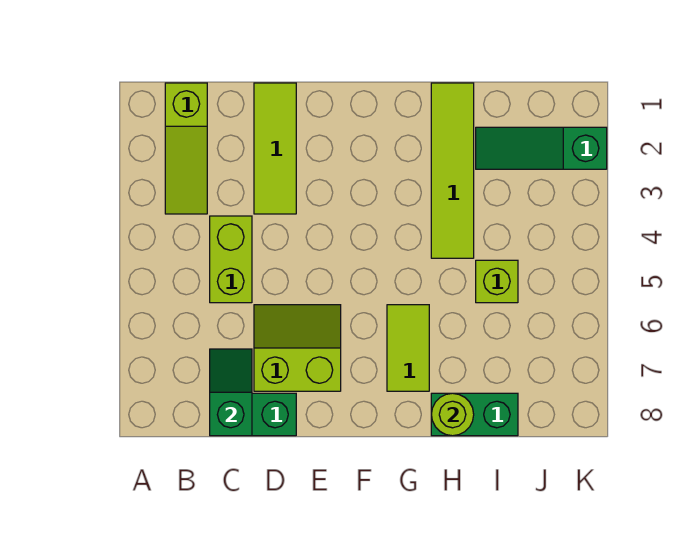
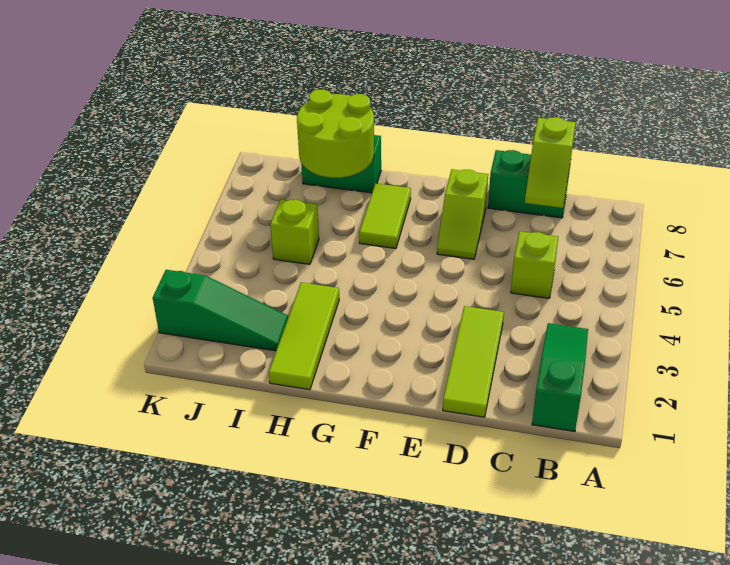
lime slope B1:B3 level 1 top 1 -> green slope B1:B3 level 1 top 1
lime brick C4:C5 level 1 -> lime brick C5 level 1
green slope C7:C8 level 2 top 8 -> lime slope C7:C8 level 2 top 8
lime slope D6:E7 level 1 top 7 -> lime slope E6:E7 level 1 top 7
lime tile H1:H4 level 1 -> lime tile H1:H3 level 1
lime round brick H8 level 2 -> lime round brick H7:I8 level 2

